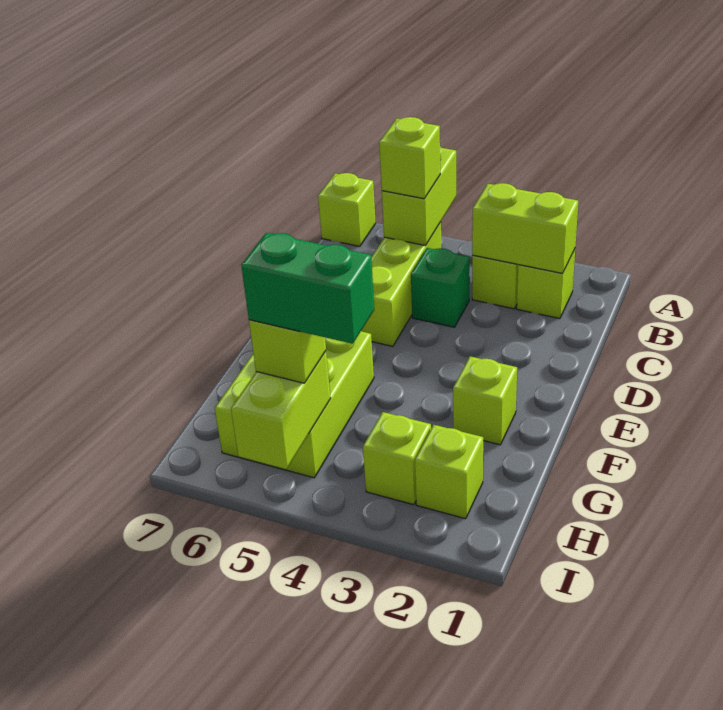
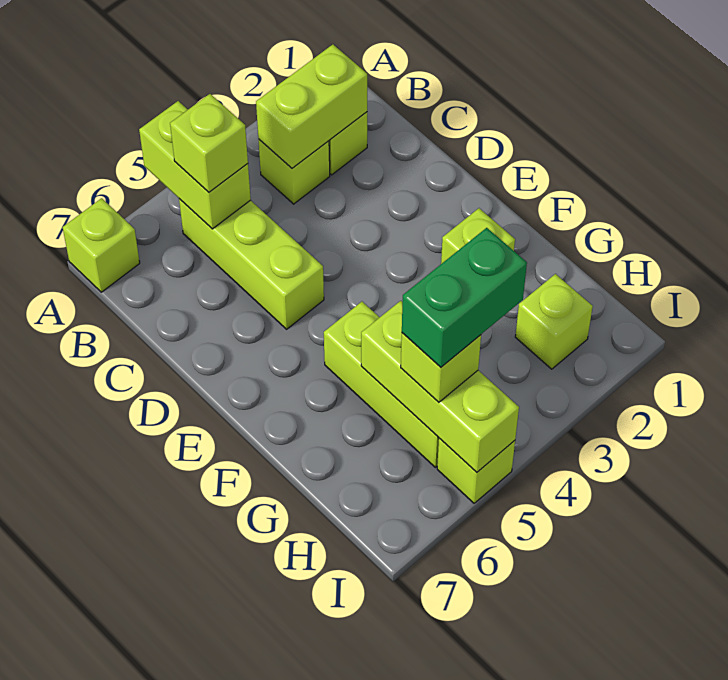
green brick C4 level 1 -> none
lime brick F5:H6 level 1 -> lime brick F5:H5 level 1
lime brick H3 level 1 -> lime brick I5 level 1
lime brick H5:I5 level 2 -> lime brick G5:I5 level 2

